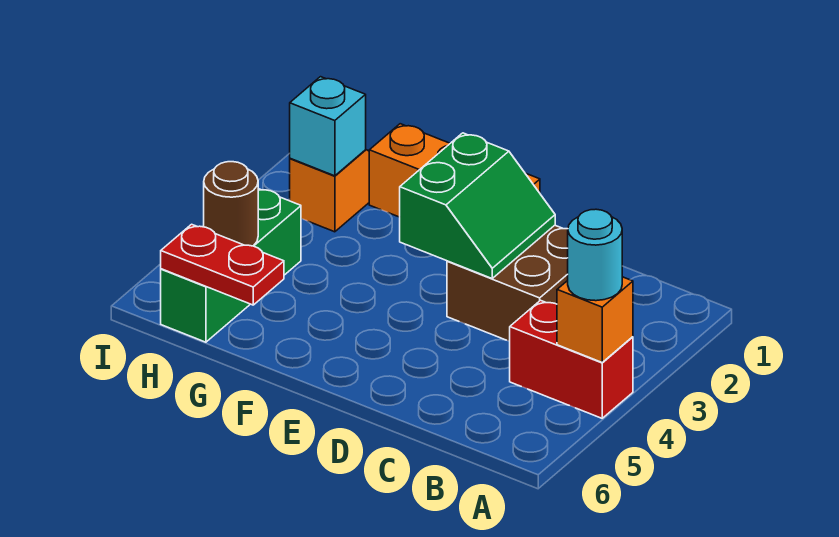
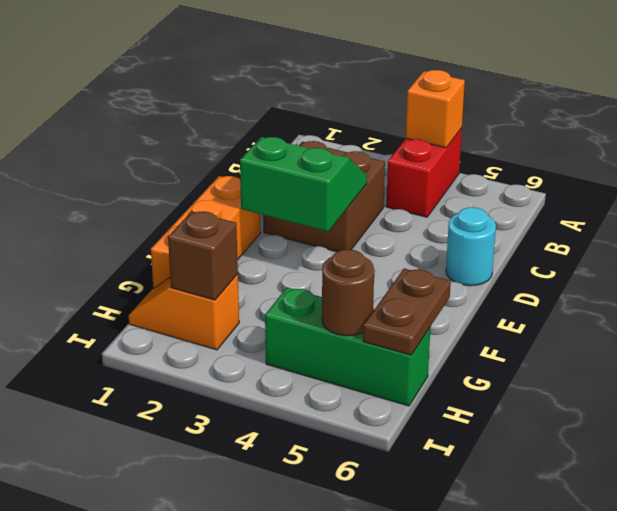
cyan round brick A4 level 3 -> cyan round brick D6 level 1
red plate G6:H6 level 2 -> brown plate G6:H6 level 2
cyan brick H2 level 2 -> brown brick H2 level 2

